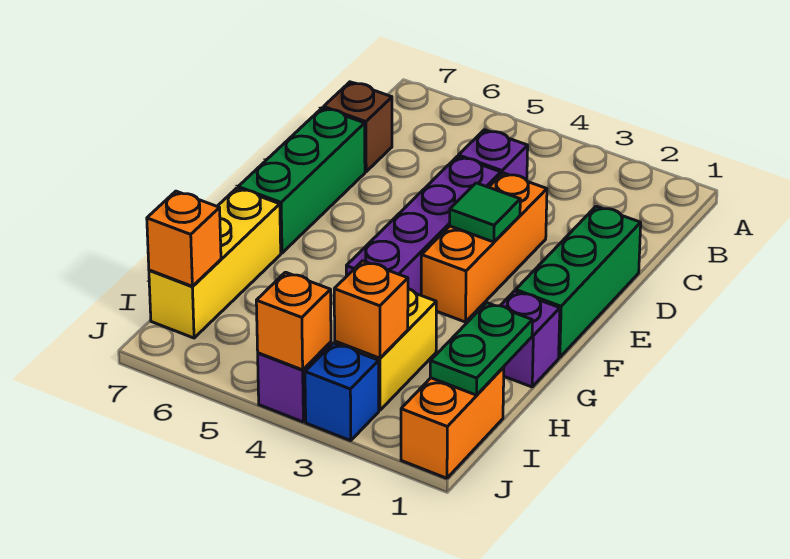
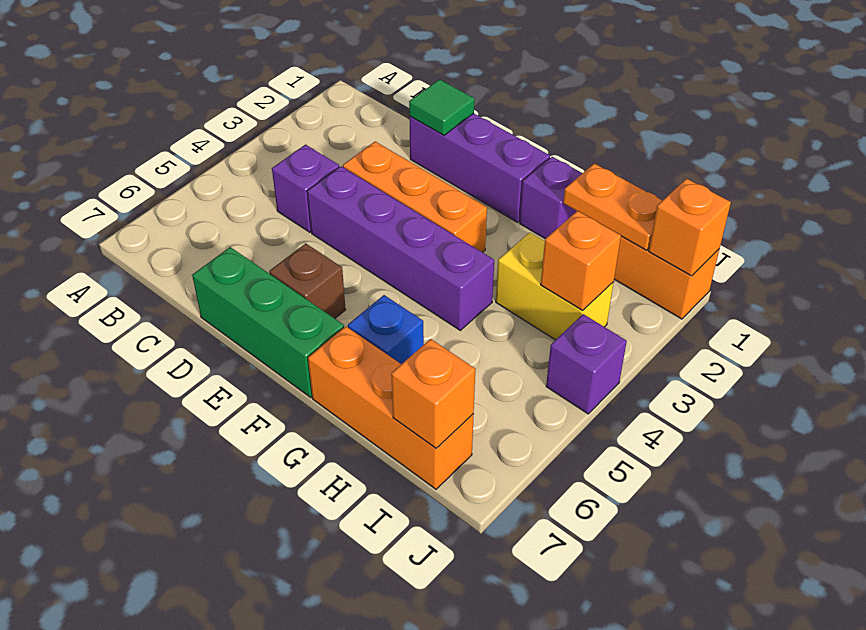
brown brick C7 level 1 -> brown brick E6 level 1
green brick D1:F1 level 1 -> purple brick D1:F1 level 1
green tile E3 level 2 -> green tile D1 level 2
yellow brick G7:I7 level 1 -> orange brick G7:I7 level 1
green plate H1:I1 level 2 -> orange plate H1:I1 level 2
blue brick J3 level 1 -> blue brick G6 level 1
orange brick J4 level 2 -> orange brick J1 level 2

